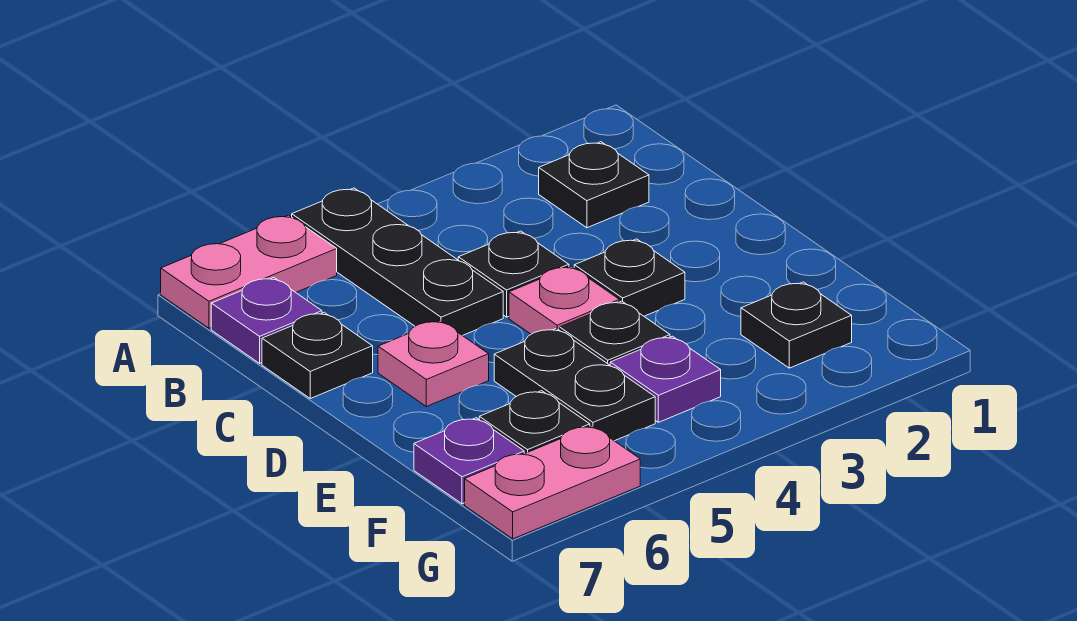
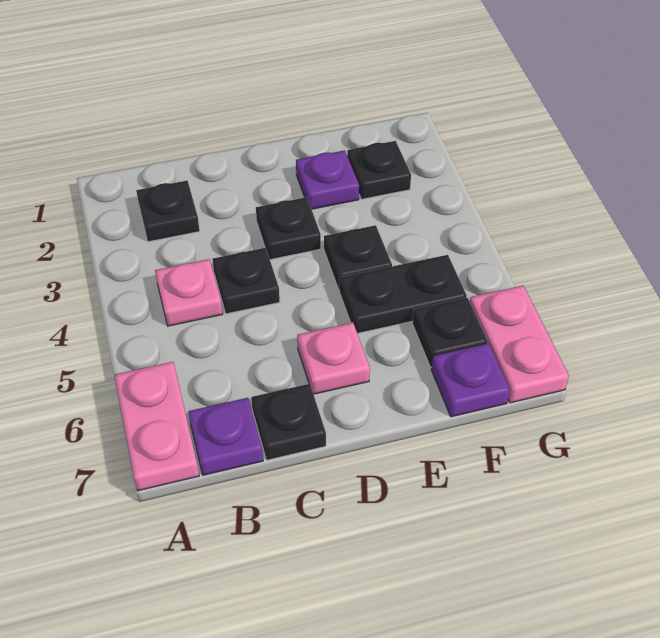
black plate A5:C5 level 1 -> none
pink plate D4 level 1 -> pink plate B4 level 1
purple plate F4 level 1 -> purple plate E2 level 1

